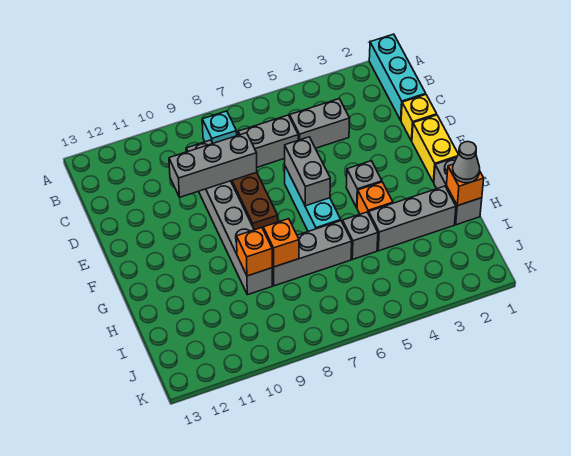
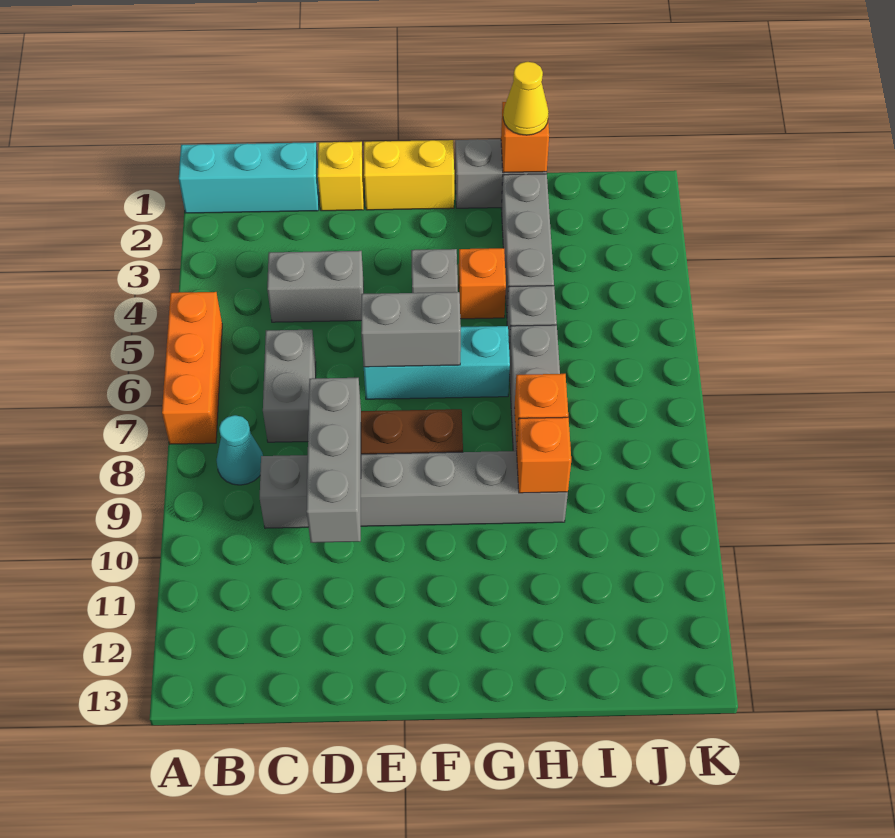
none -> orange brick A5:A7 level 1
cyan brick B8 level 1 -> cyan cone B8 level 1
grey brick C4:C5 level 1 -> grey brick C4:D4 level 1
grey cone H1 level 3 -> yellow cone H1 level 3

